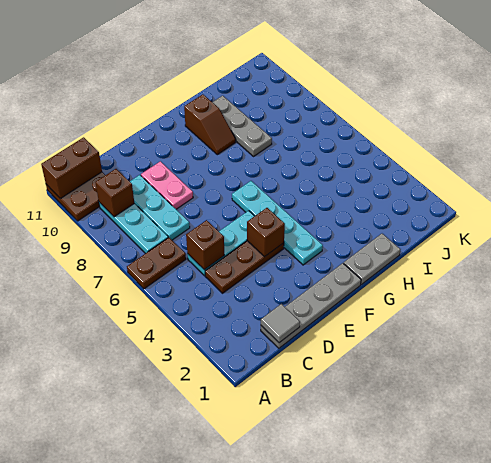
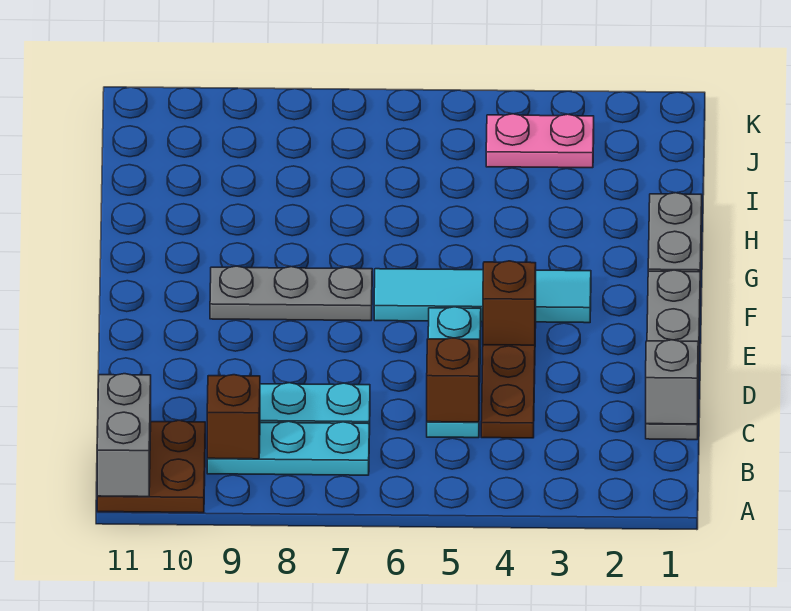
brown plate A6:B6 level 1 -> none
brown brick A11:B11 level 2 -> grey brick A11:B11 level 2
grey tile C1 level 2 -> grey brick C1 level 2
pink plate D8:D9 level 1 -> pink plate J3:J4 level 1
cyan plate F3:F6 level 1 -> cyan tile F3:F6 level 1
brown slope G9:G10 level 1 top 10 -> none
grey plate H8:H10 level 1 -> grey plate F7:F9 level 1

